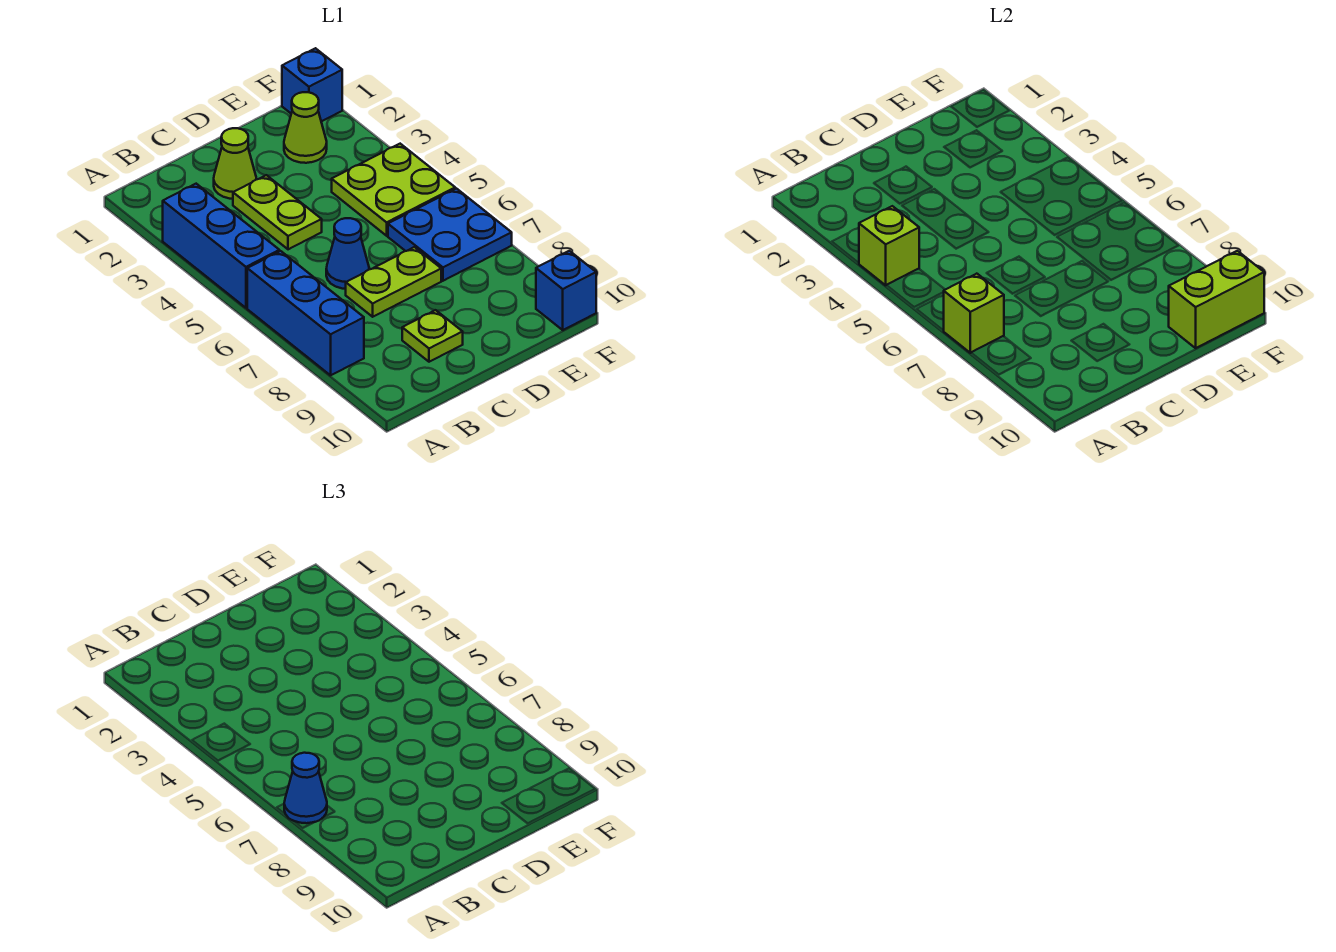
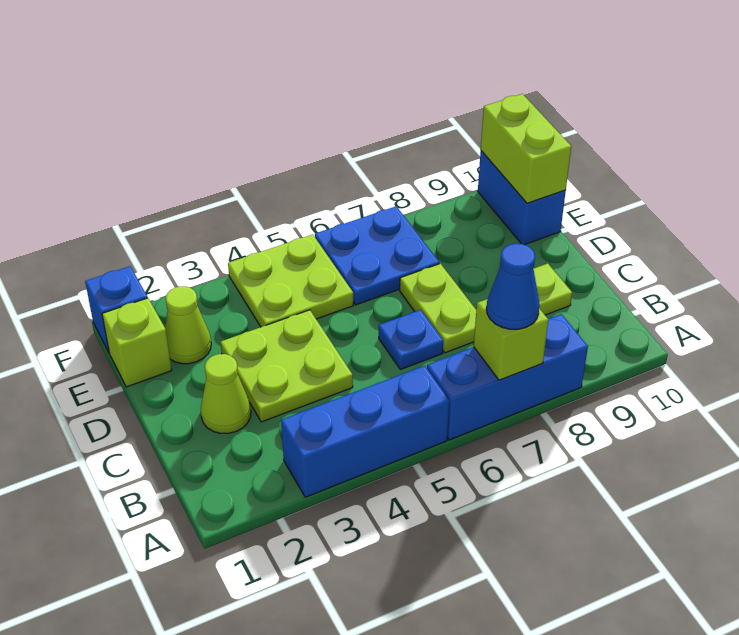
lime brick A4 level 2 -> lime brick E1 level 1
lime plate C3:C4 level 1 -> lime plate C3:D4 level 1
blue cone C6 level 1 -> blue plate C6 level 1
blue brick F10 level 1 -> blue brick E10:F10 level 1

